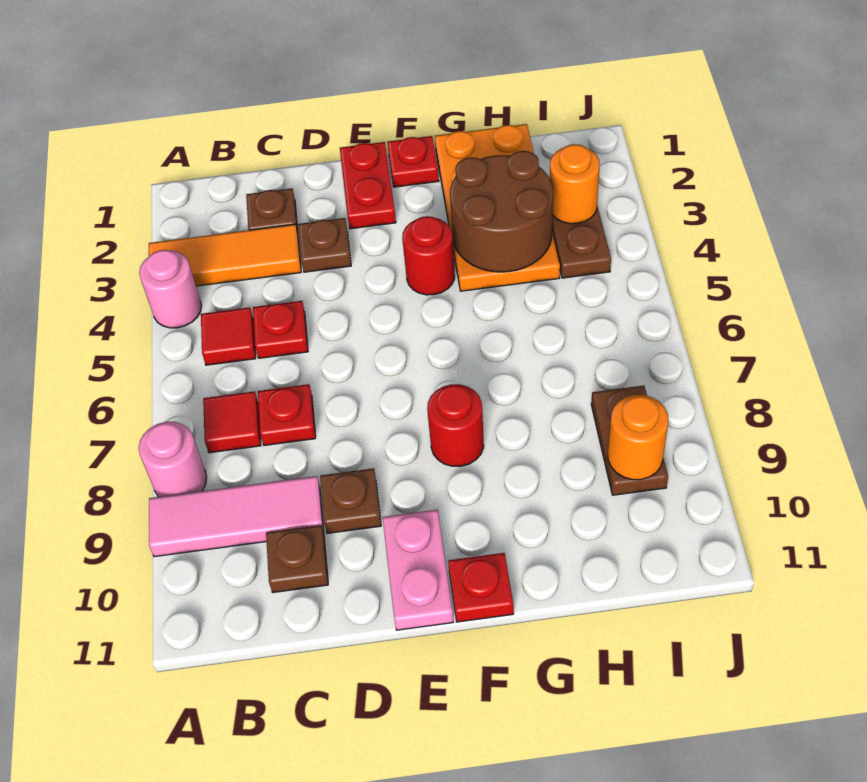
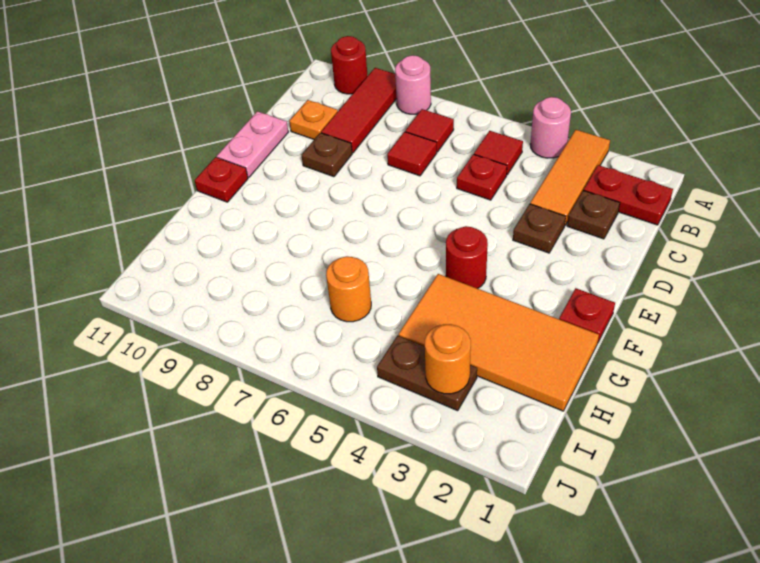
pink tile A9:C9 level 1 -> red tile A9:C9 level 1
red plate C7 level 1 -> red tile C7 level 1
brown plate C10 level 1 -> orange plate C10 level 1
red plate E1:E2 level 1 -> red plate B1:B2 level 1
pink plate E10:E11 level 1 -> pink plate D11:E11 level 1
red round brick F8 level 1 -> red round brick A10 level 1
orange plate G1:H4 level 1 -> orange tile G1:H4 level 1
brown round brick G3:H4 level 2 -> none
brown plate I8:I9 level 1 -> none
orange round brick I9 level 2 -> orange round brick H6 level 1

